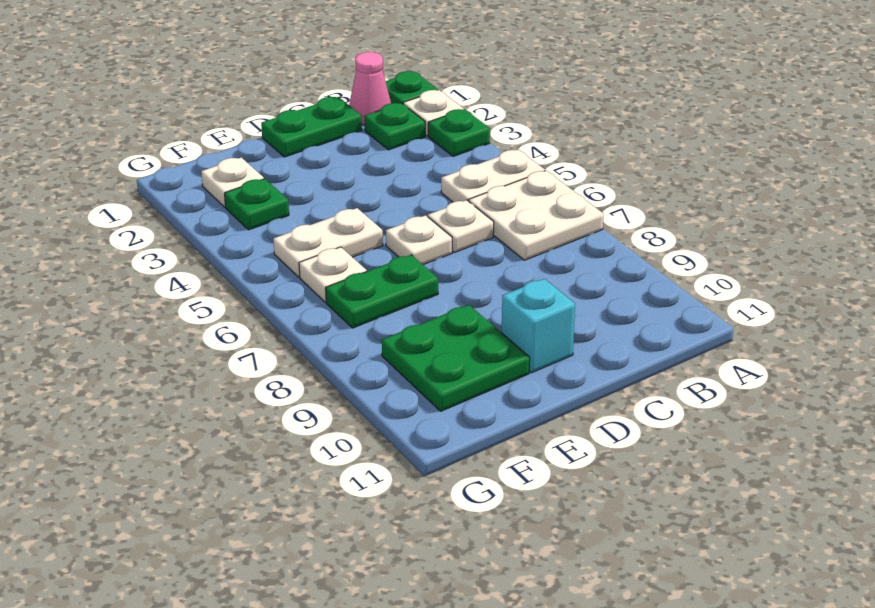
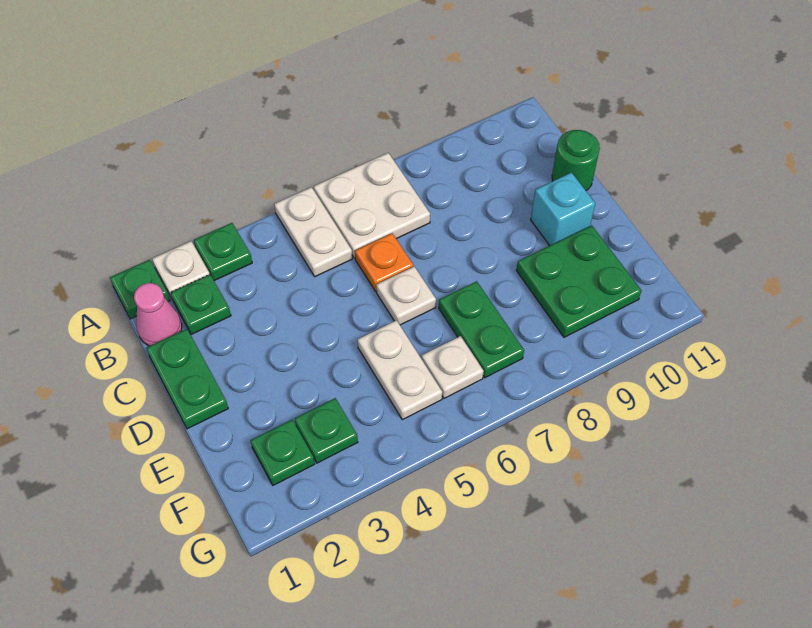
white plate C6 level 1 -> orange plate C6 level 1
none -> green round brick C11 level 1
white plate F2 level 1 -> green plate F2 level 1

